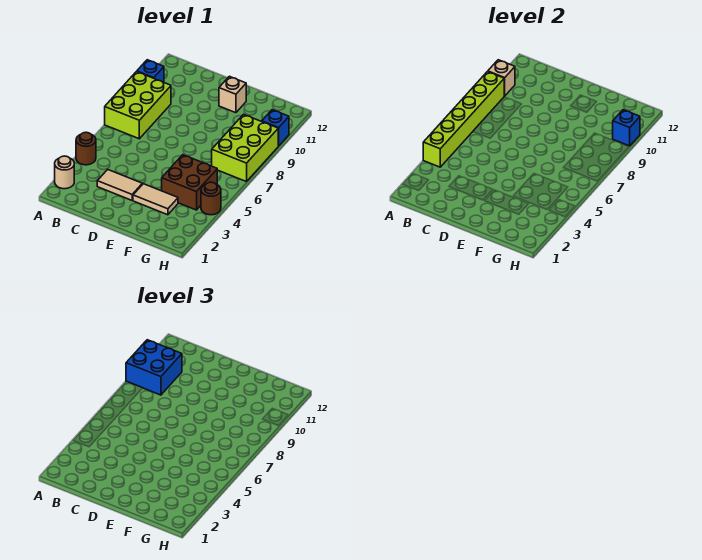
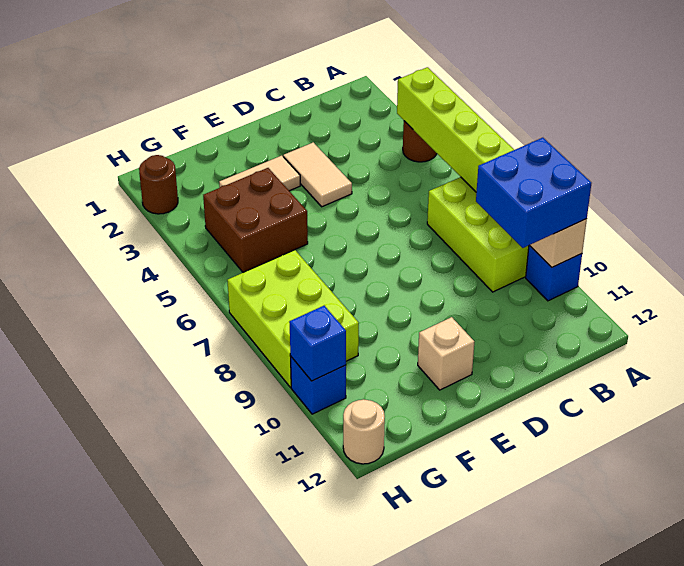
tan round brick A2 level 1 -> tan round brick H12 level 1
tan tile C3:D3 level 1 -> tan tile D3:D4 level 1
brown round brick H4 level 1 -> brown round brick H2 level 1

